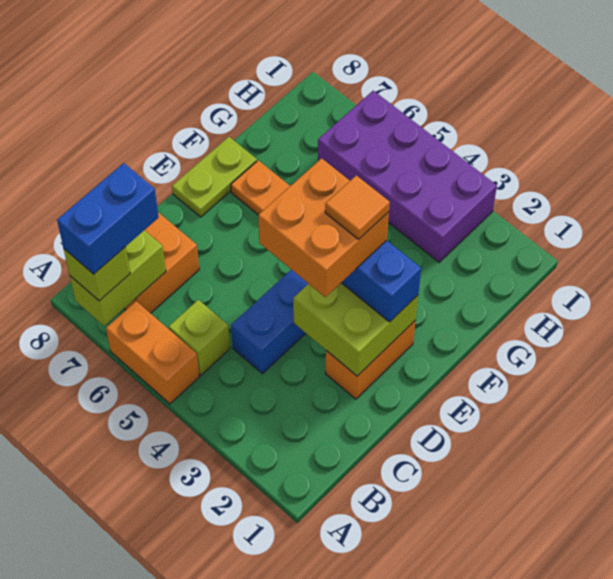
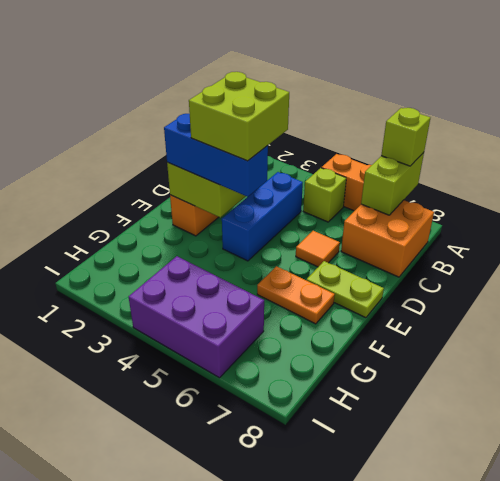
blue brick A7:B7 level 4 -> none
orange brick D3:E4 level 4 -> lime brick D3:E4 level 4
orange tile E3 level 5 -> orange tile D6 level 1
lime plate E8:F8 level 1 -> lime plate E7:E8 level 1
purple brick H3:I6 level 1 -> purple brick H4:I6 level 1

